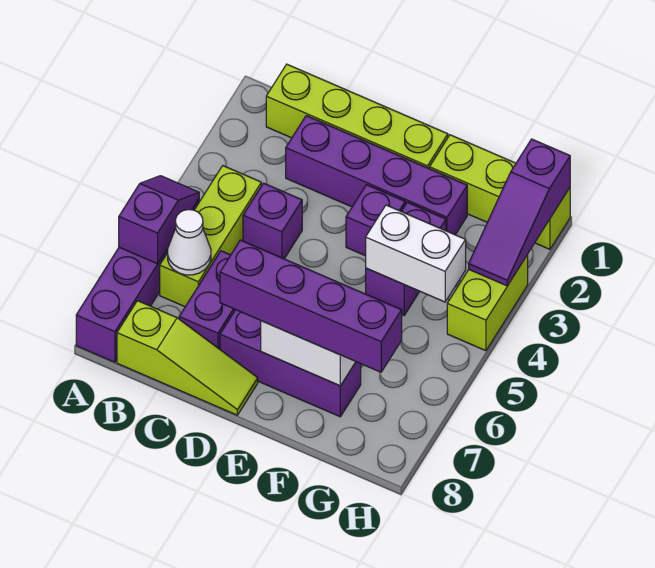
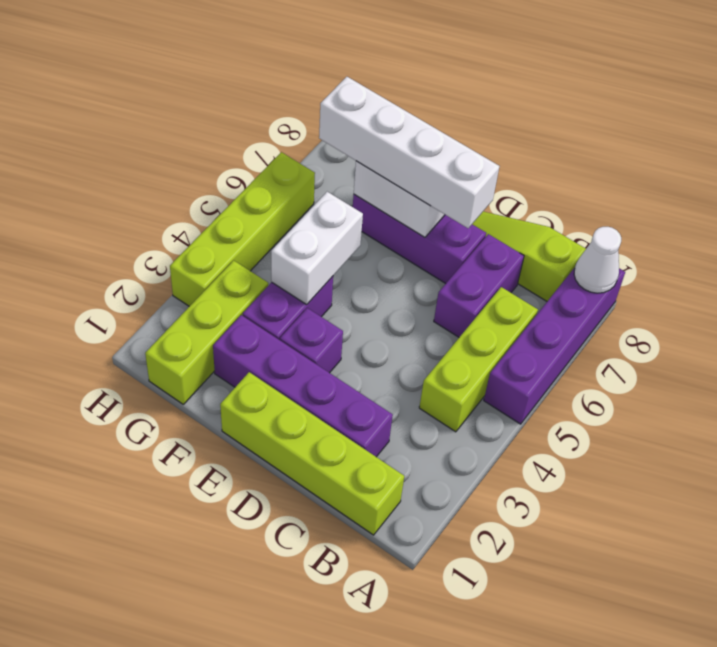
purple slope A5:A6 level 2 top 6 -> none
white cone B6 level 2 -> white cone A8 level 2
purple brick C4 level 1 -> none
purple brick D7:G7 level 3 -> white brick D7:G7 level 3
lime brick F1:H1 level 1 -> lime brick G1:G3 level 1
white brick F4:G4 level 2 -> white brick F4:F5 level 2
purple slope H1:H3 level 2 top 1 -> none
lime brick H3:H4 level 1 -> lime brick H3:H6 level 1

